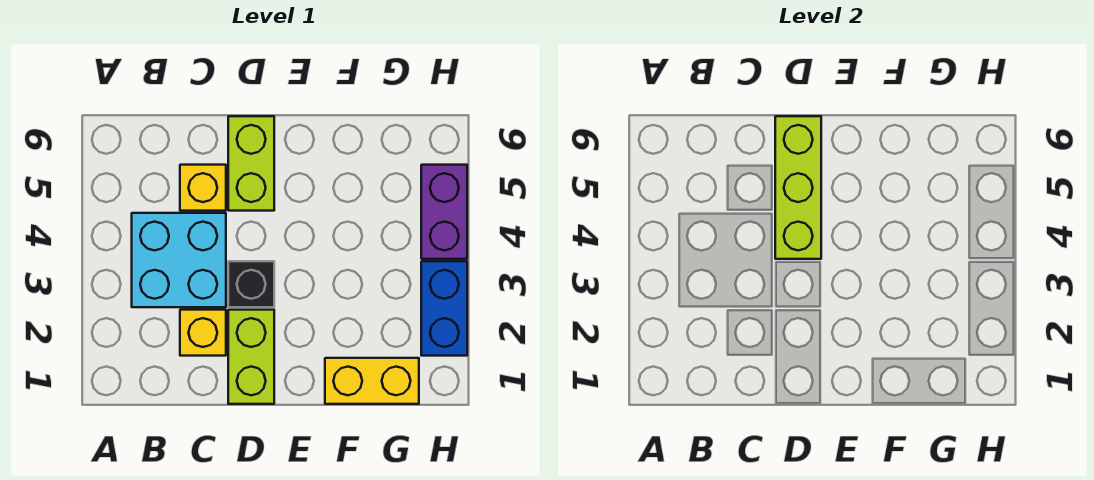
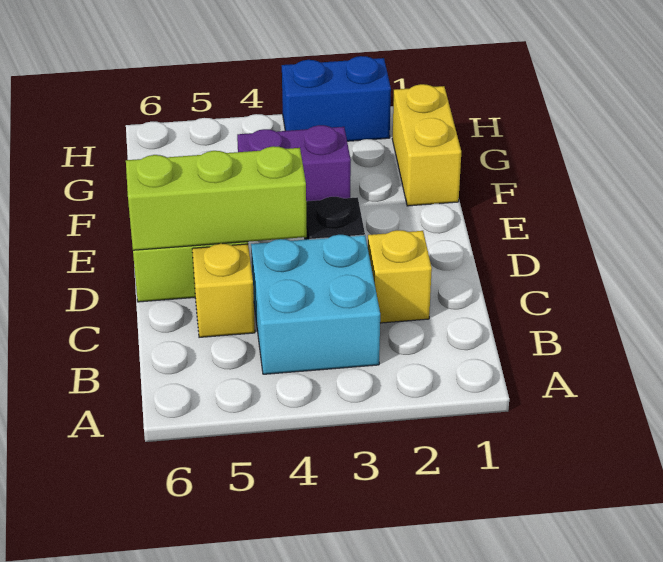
lime brick D1:D2 level 1 -> none
purple brick H4:H5 level 1 -> purple brick F3:F4 level 1

